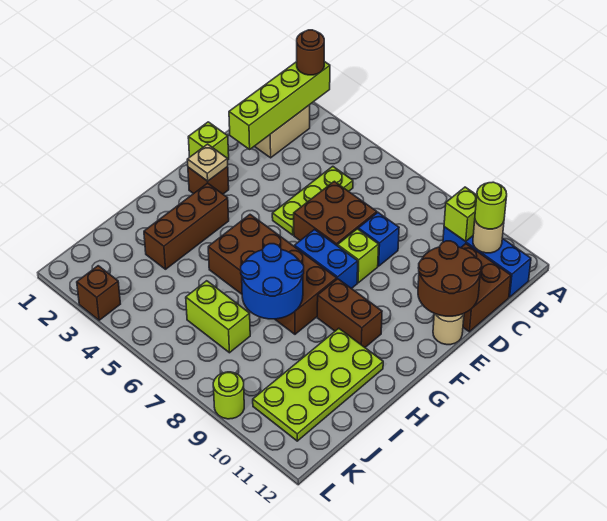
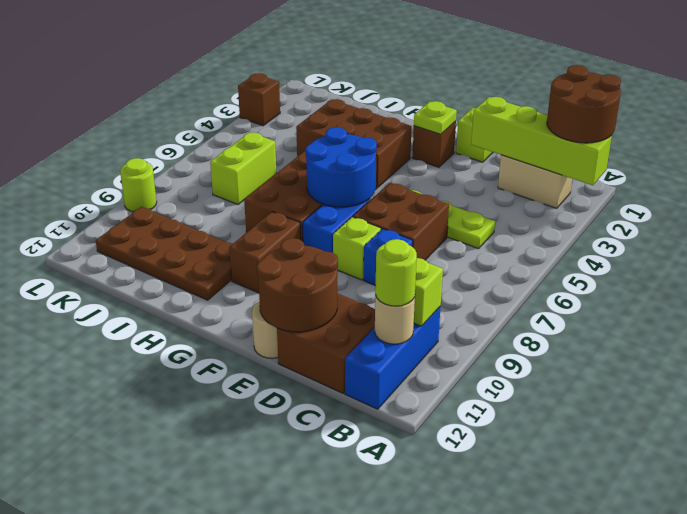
brown round brick A2 level 3 -> brown round brick A1:B2 level 3
tan plate F2 level 2 -> lime plate F2 level 2
brown brick G3:I3 level 1 -> brown brick G3:I4 level 1
blue round brick H7:I8 level 2 -> blue round brick F6:G7 level 2
lime plate H10:K11 level 1 -> brown plate H10:K11 level 1

